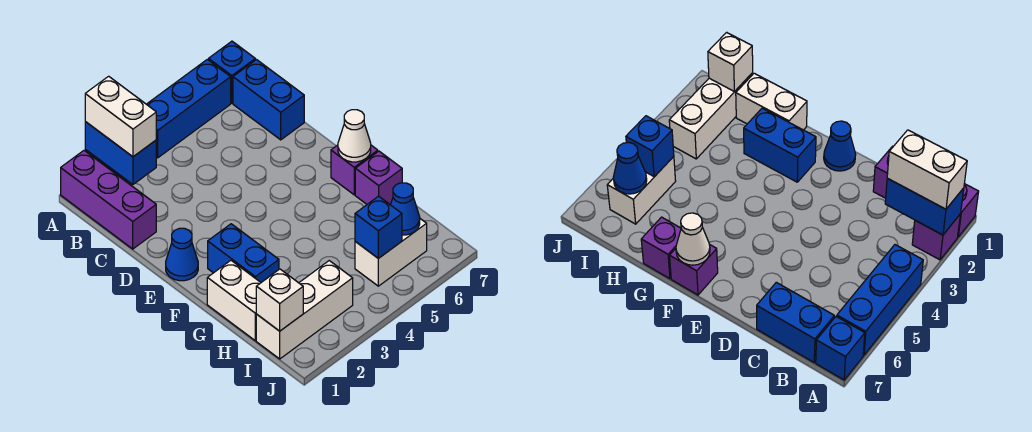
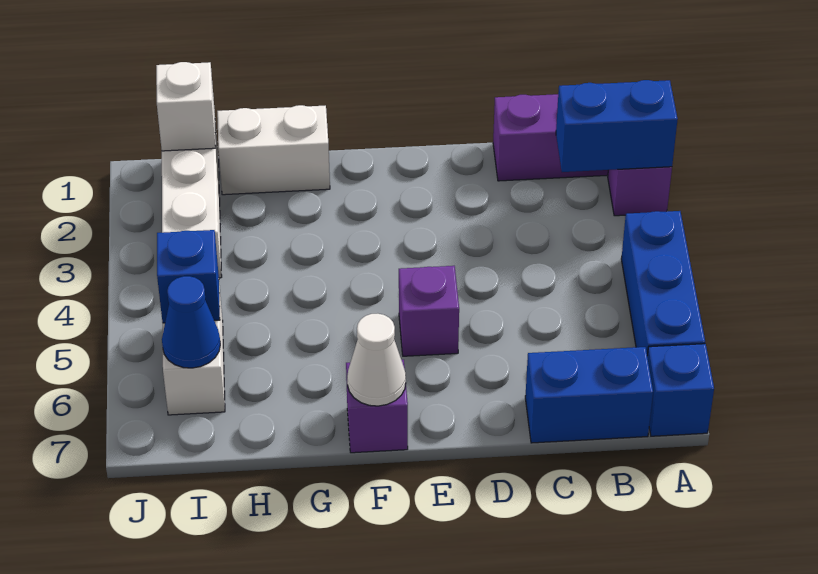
white brick A2:B2 level 3 -> none
blue cone E1 level 1 -> none
blue brick F2:G2 level 1 -> none
purple brick G7 level 1 -> purple brick E5 level 1

